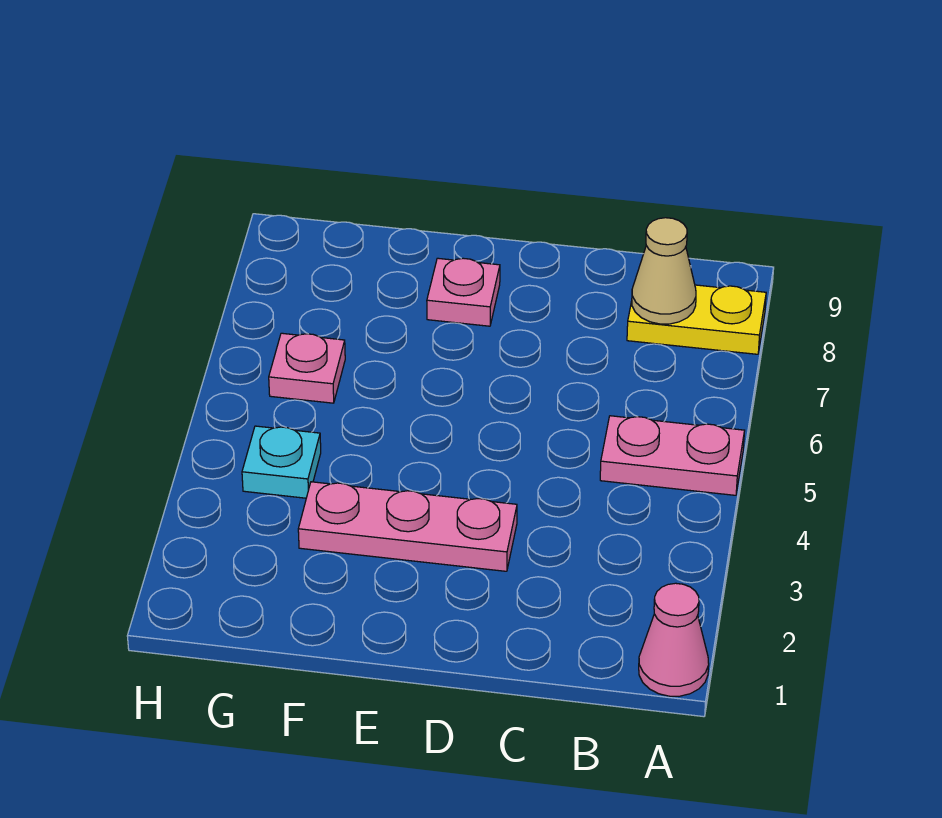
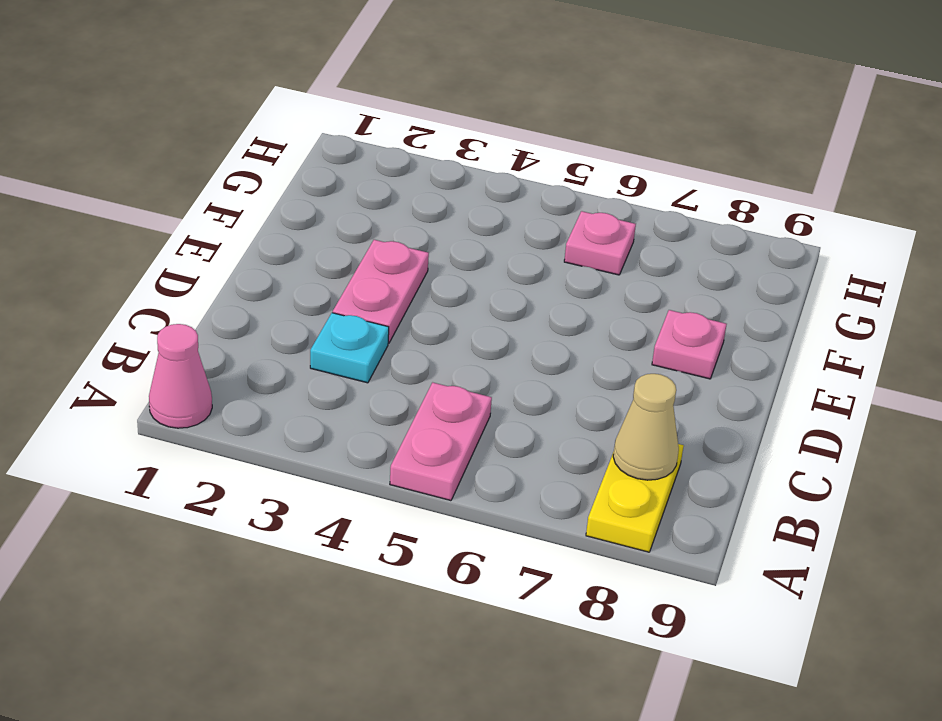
pink plate D3:F3 level 1 -> pink plate D3:E3 level 1
cyan plate G4 level 1 -> cyan plate C3 level 1

